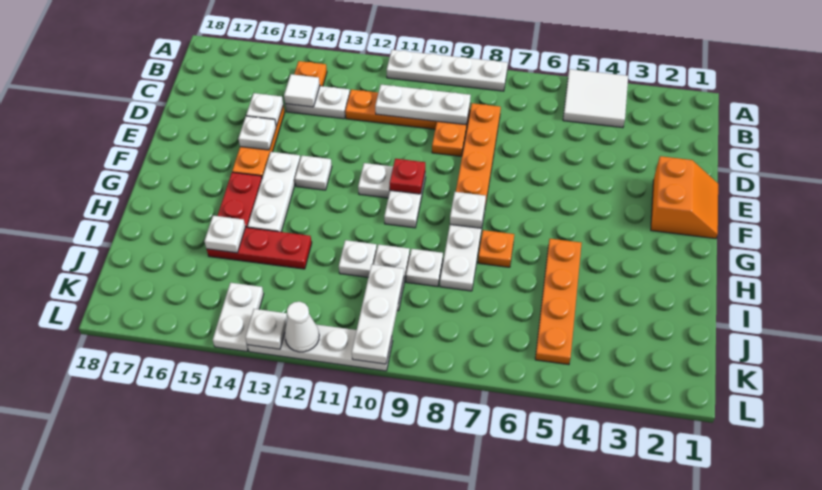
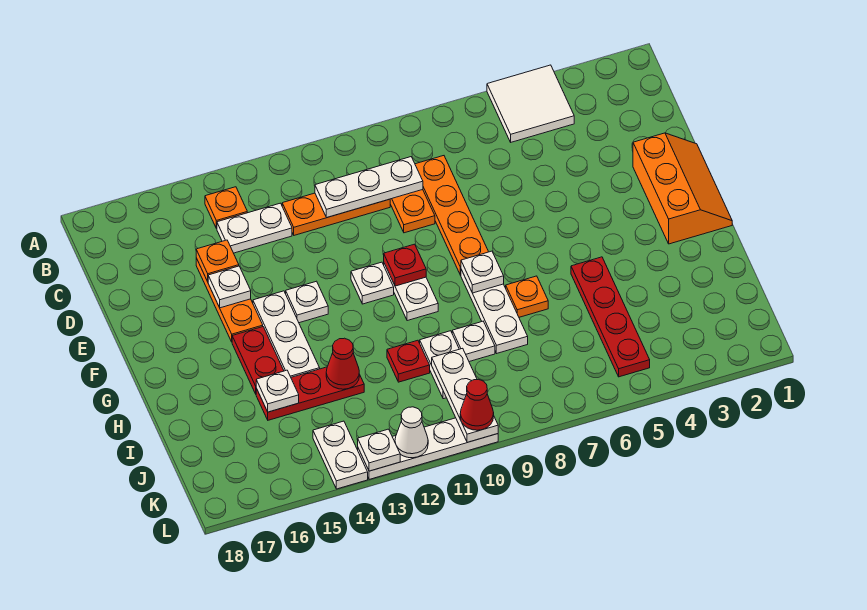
white plate A8:A11 level 1 -> none
white tile C14 level 2 -> none
white plate D15 level 2 -> orange plate D15 level 2
orange slope E1:F2 level 1 top 2 -> orange slope E1:G2 level 1 top 2
orange plate H5:K5 level 1 -> red plate H5:K5 level 1
white plate I11 level 1 -> red plate I11 level 1
none -> red cone I13 level 2
none -> red cone L10 level 3

